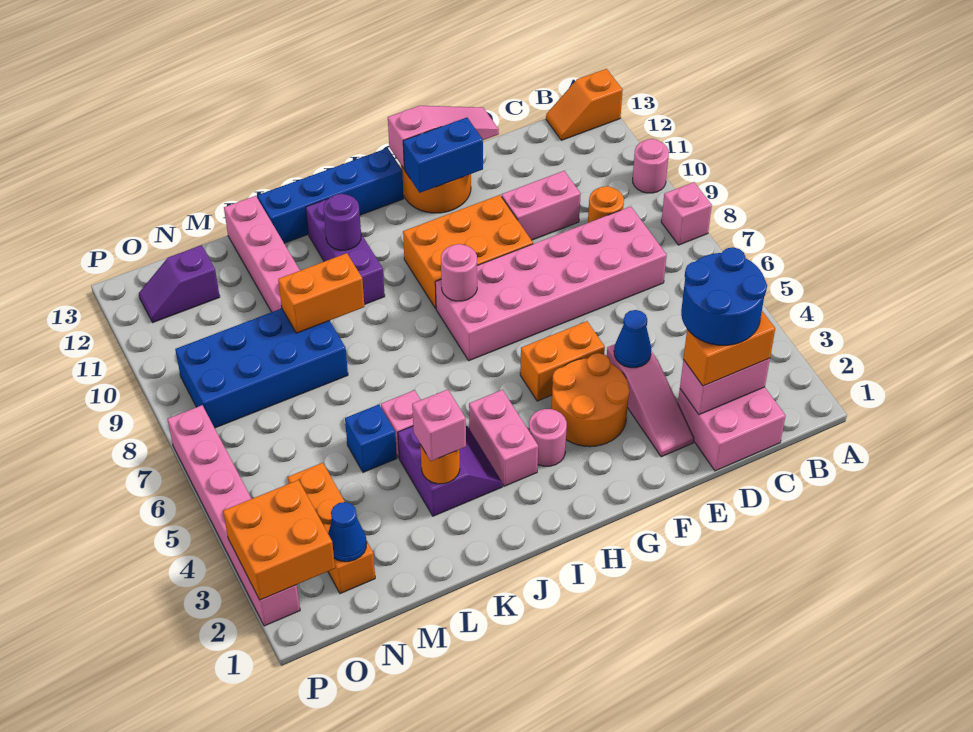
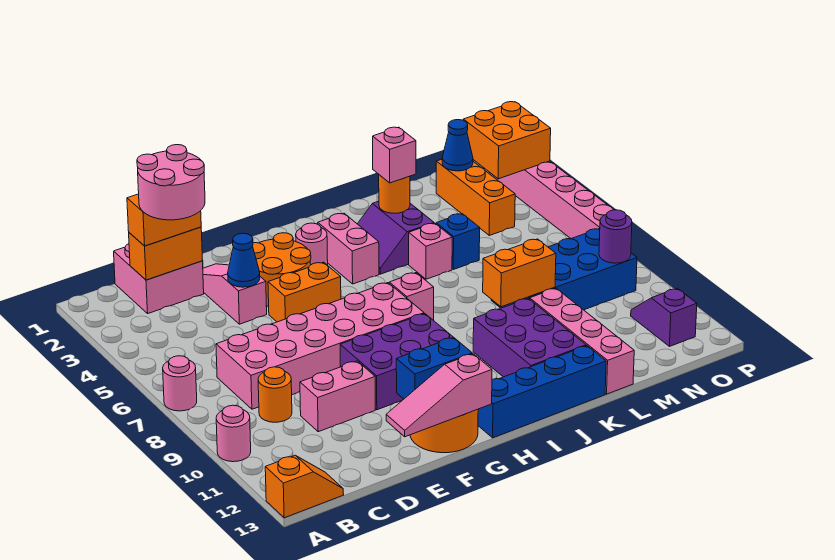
pink brick A8 level 1 -> pink brick I7 level 1
pink brick C2:D2 level 2 -> orange brick C2:D2 level 2
blue round brick C2:D3 level 4 -> pink round brick C2:D3 level 4
orange brick F9:H10 level 1 -> purple brick F9:H10 level 1
pink round brick H8 level 2 -> pink round brick A7 level 1
purple brick J10:J12 level 1 -> purple brick J10:K12 level 1
purple round brick J11 level 2 -> purple round brick O9 level 2
purple slope N12:O12 level 1 top N -> purple slope O11:O12 level 1 top 12

